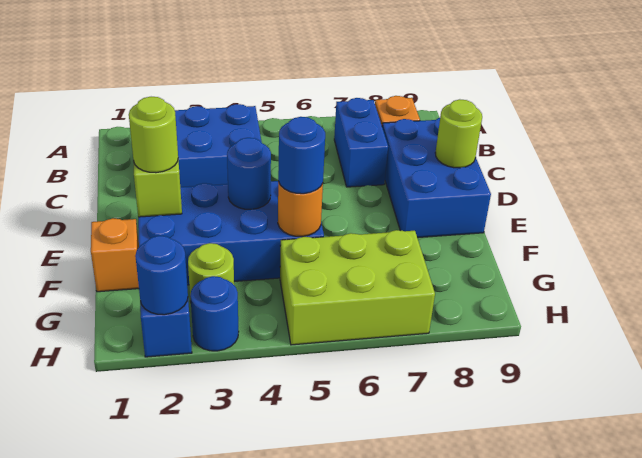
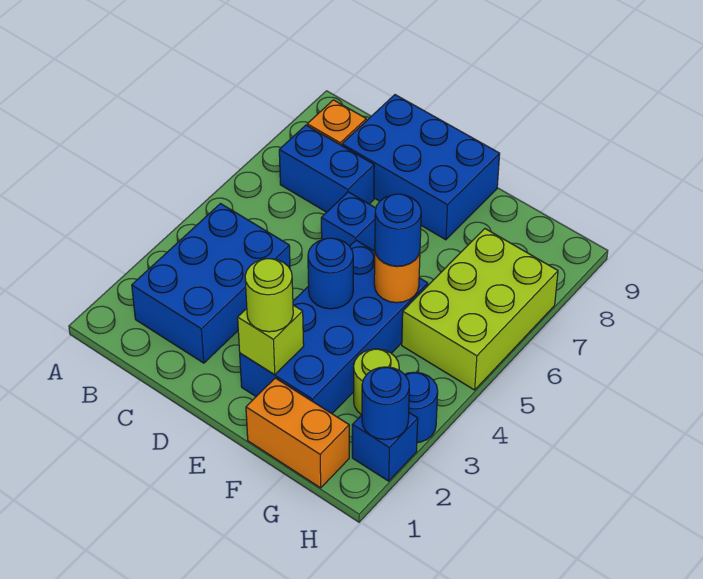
none -> blue brick D6 level 1
lime round brick D9 level 2 -> none
orange brick F1 level 1 -> orange brick F1:G1 level 1

